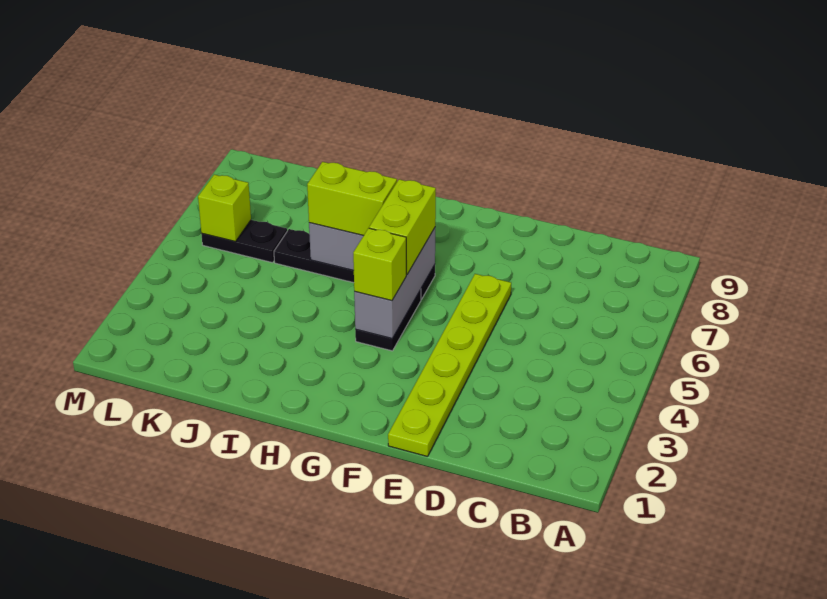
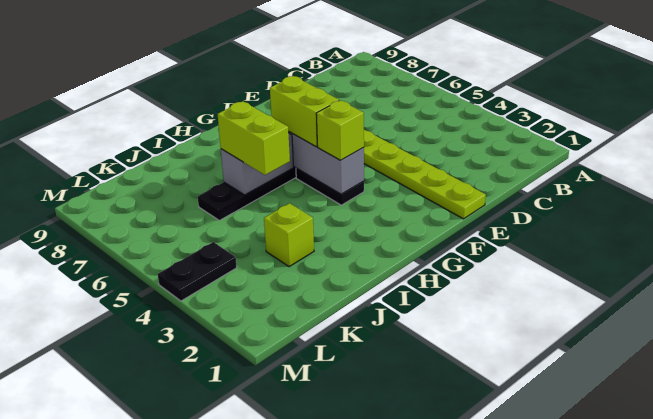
lime brick H6:I6 level 3 -> lime brick I5:I6 level 3
black plate K6:L6 level 1 -> black plate L4:M4 level 1
lime brick L6 level 2 -> lime brick J3 level 1

